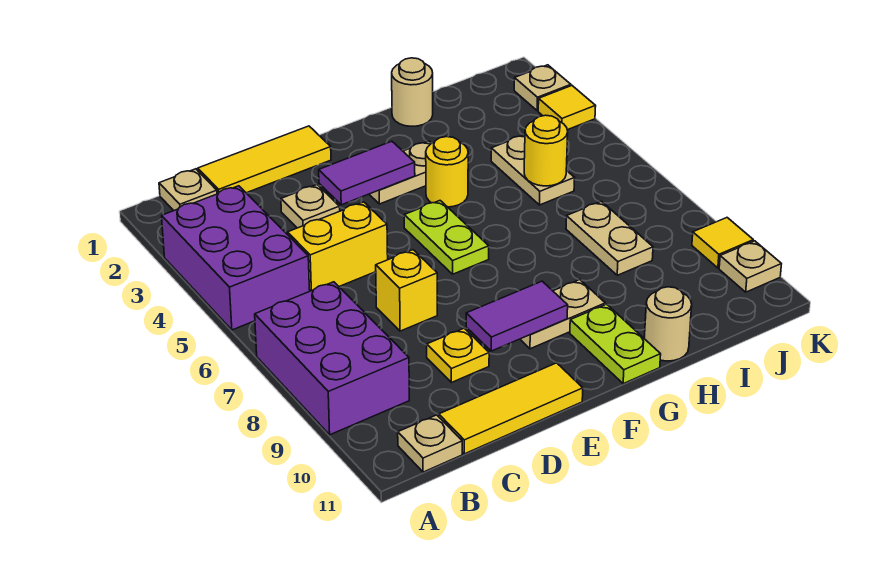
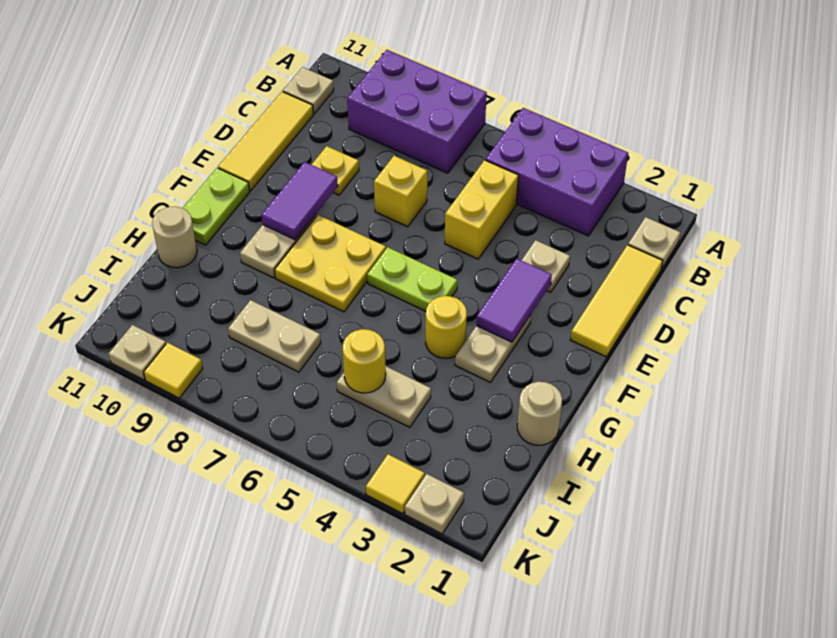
none -> yellow plate F7:G8 level 1
lime plate G10:G11 level 1 -> lime plate F11:G11 level 1

